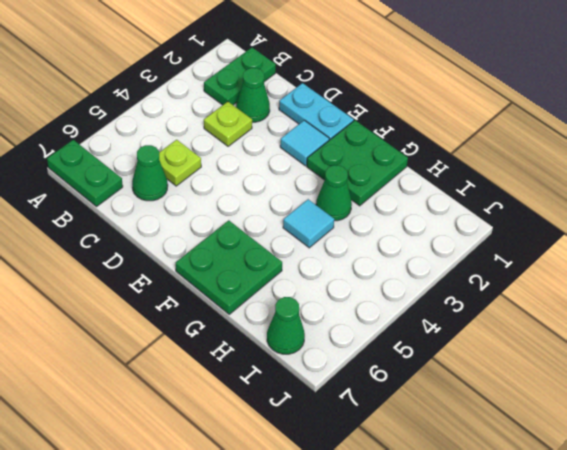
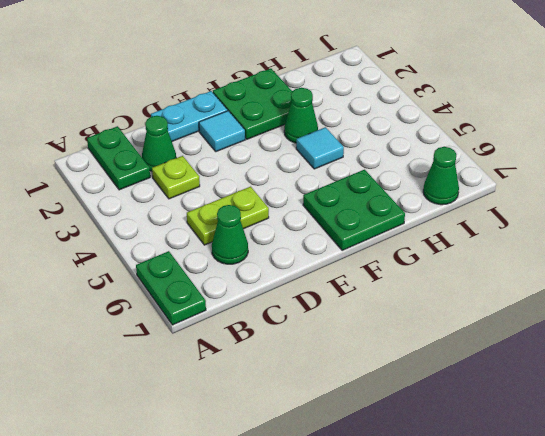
green plate A7:B7 level 1 -> green plate A6:A7 level 1
lime plate C5 level 1 -> lime plate C5:D5 level 1

